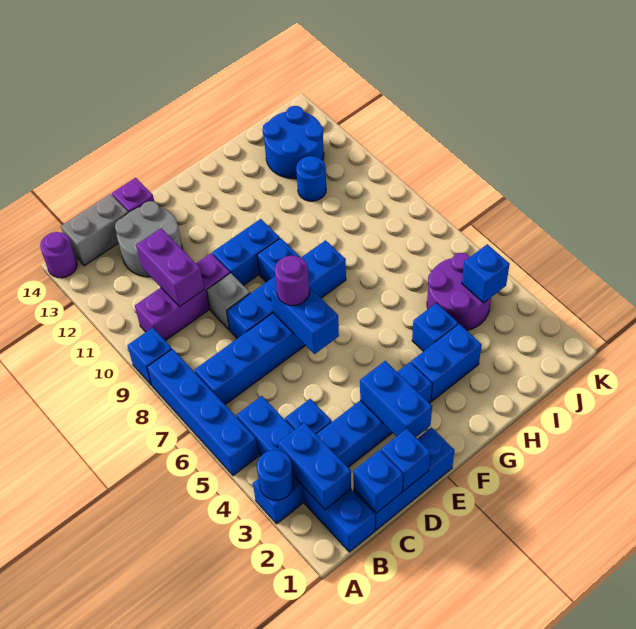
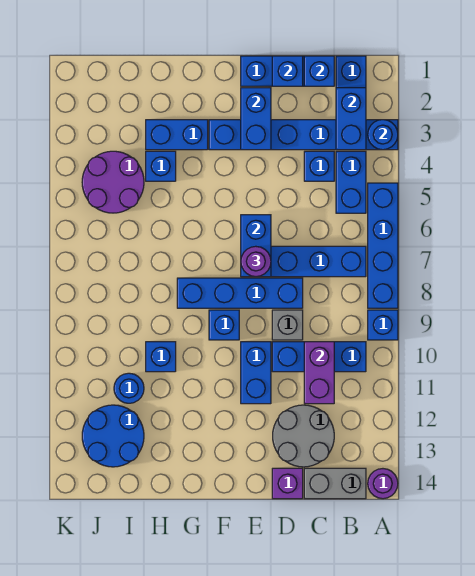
purple brick B10:D10 level 1 -> blue brick B10:D10 level 1
blue brick E10:F10 level 1 -> blue brick E10:E11 level 1
blue brick J4 level 2 -> blue brick H10 level 1

